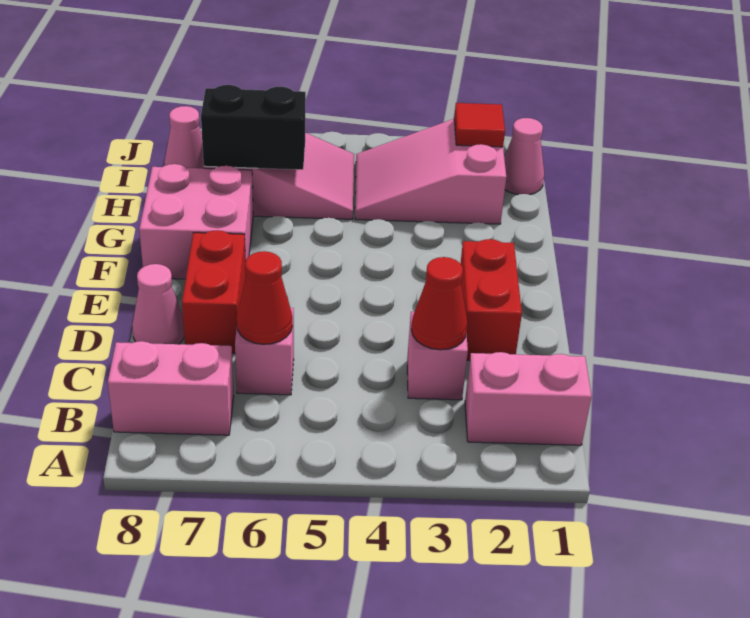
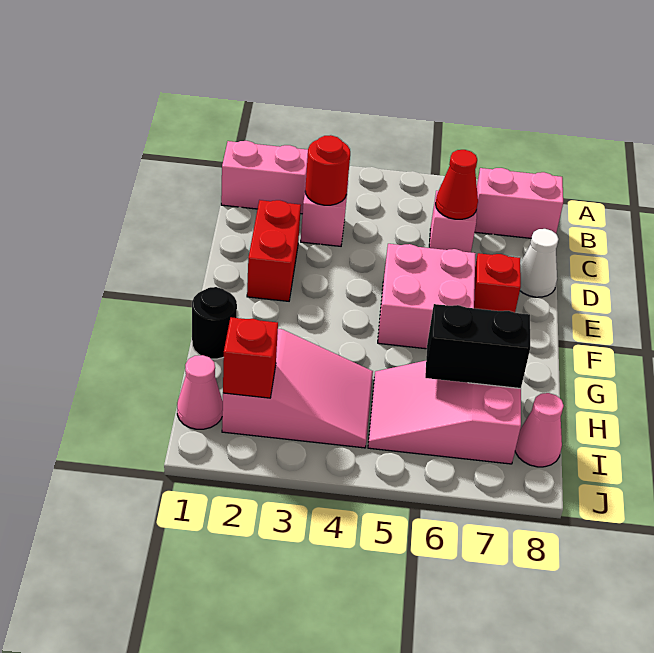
red cone C3 level 2 -> red round brick C3 level 2
red brick D7:E7 level 1 -> red brick E7 level 1
pink cone D8 level 1 -> white cone D8 level 1
pink brick F7:G8 level 1 -> pink brick E5:F6 level 1
none -> black round brick G1 level 1
red tile I2 level 2 -> red brick I2 level 2

